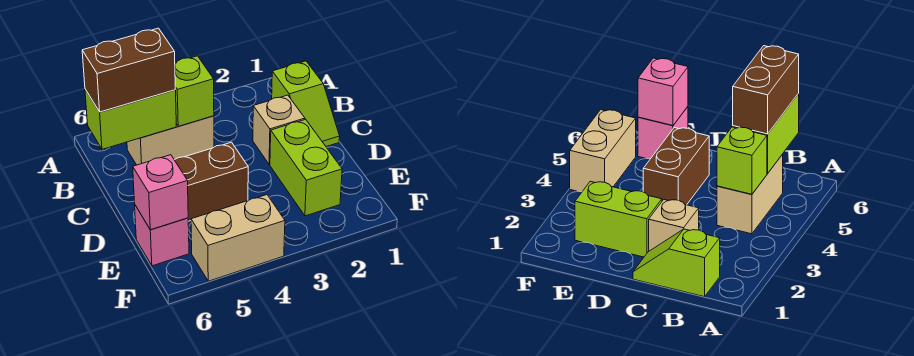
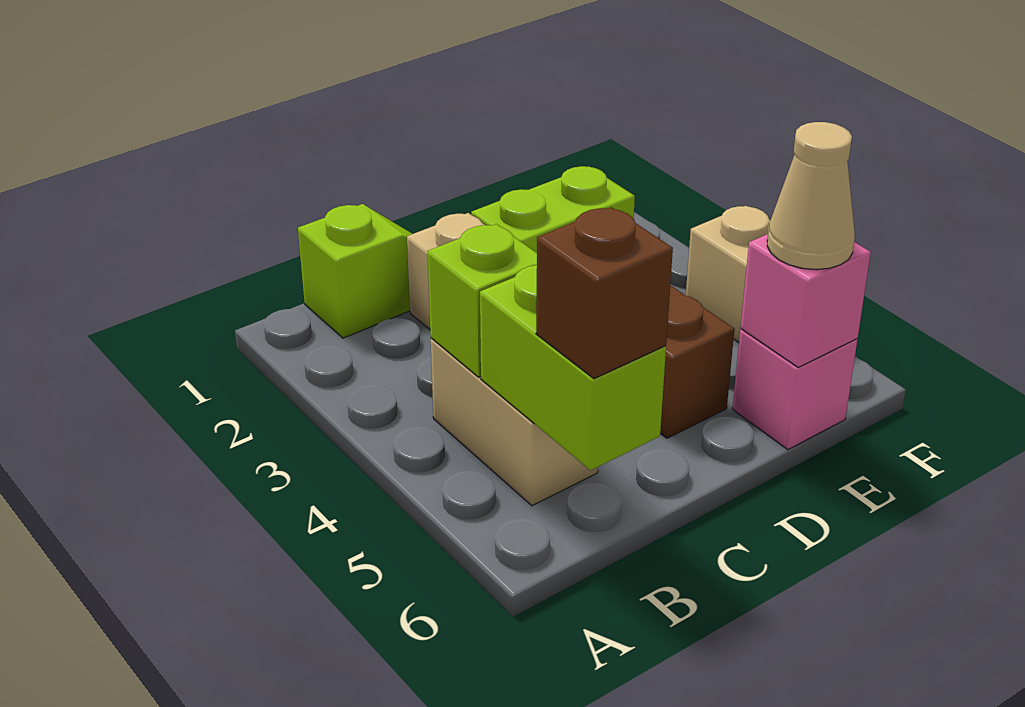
brown brick B5:B6 level 3 -> brown brick B6 level 3
none -> tan cone E6 level 3

